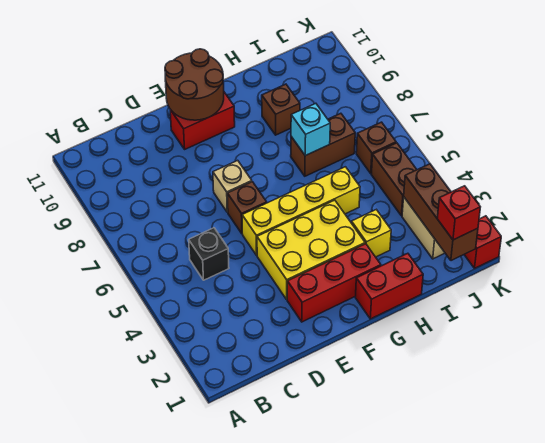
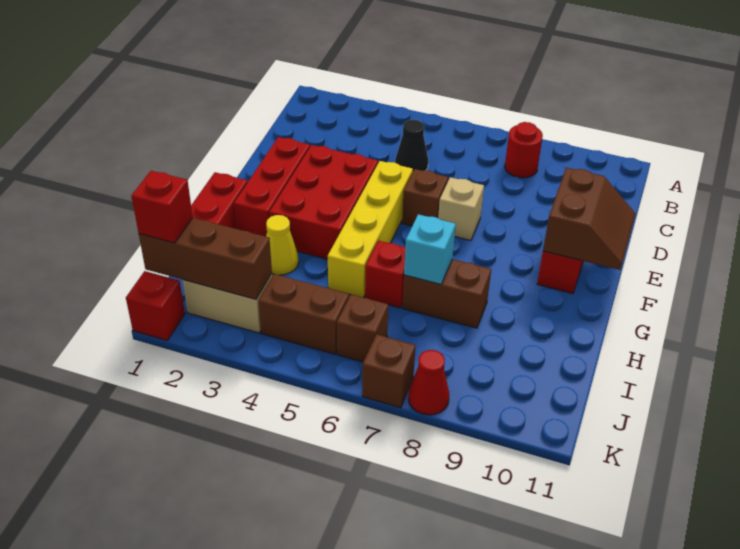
none -> red round brick B8 level 1
black brick C5 level 1 -> black cone C5 level 1
yellow brick E3:G4 level 1 -> red brick E3:G4 level 1
brown round brick E10:F11 level 2 -> brown slope E10:F11 level 2 top 10
yellow brick H3 level 1 -> yellow cone H3 level 1
none -> red brick H6 level 1
brown brick H7:I7 level 1 -> brown brick H7:H8 level 1
brown brick H9 level 1 -> brown brick K7 level 1
none -> red cone K8 level 1

